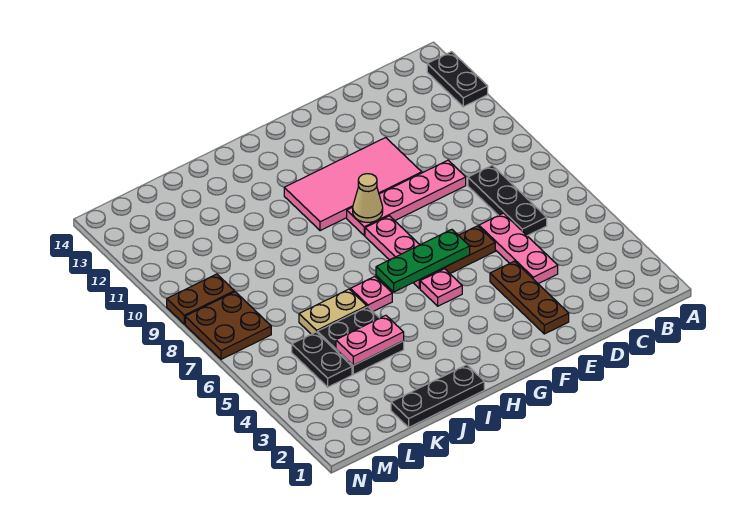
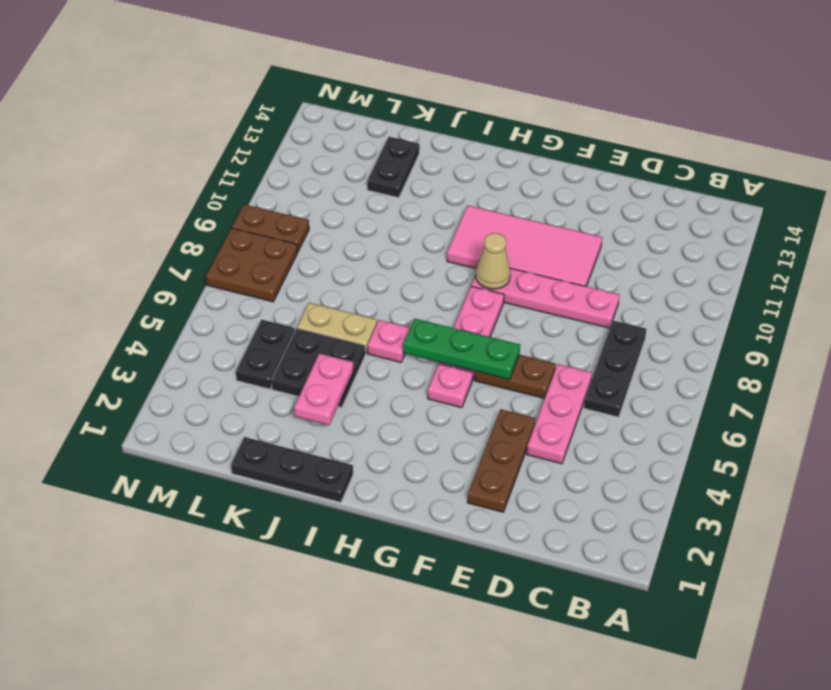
black plate A12:A13 level 1 -> black plate K12:K13 level 1
pink plate J4:K4 level 2 -> pink plate J3:J4 level 2

